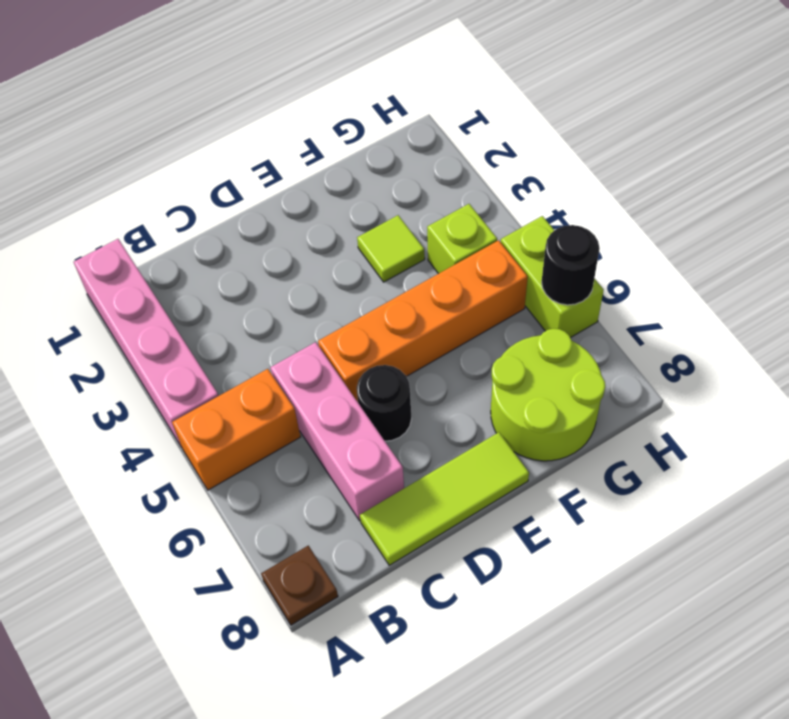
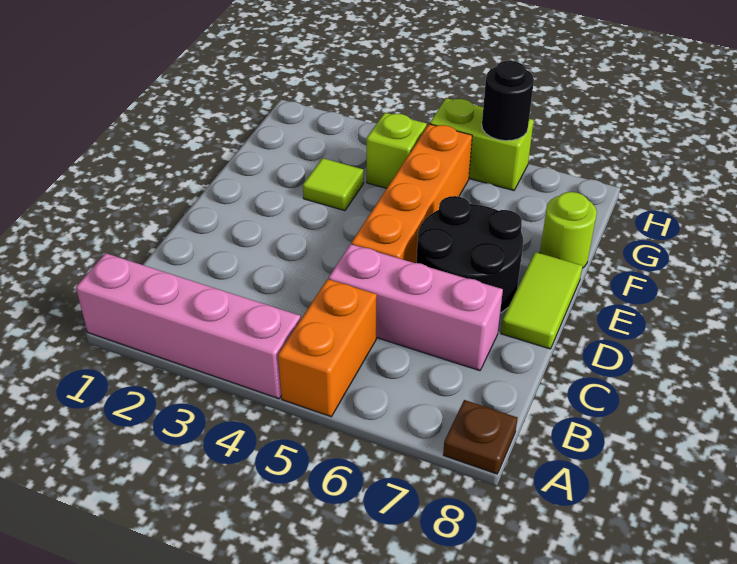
lime tile C8:E8 level 1 -> lime tile D8:E8 level 1
black round brick D6 level 1 -> black round brick D6:E7 level 1
lime round brick F7:G8 level 1 -> lime round brick F8 level 1

